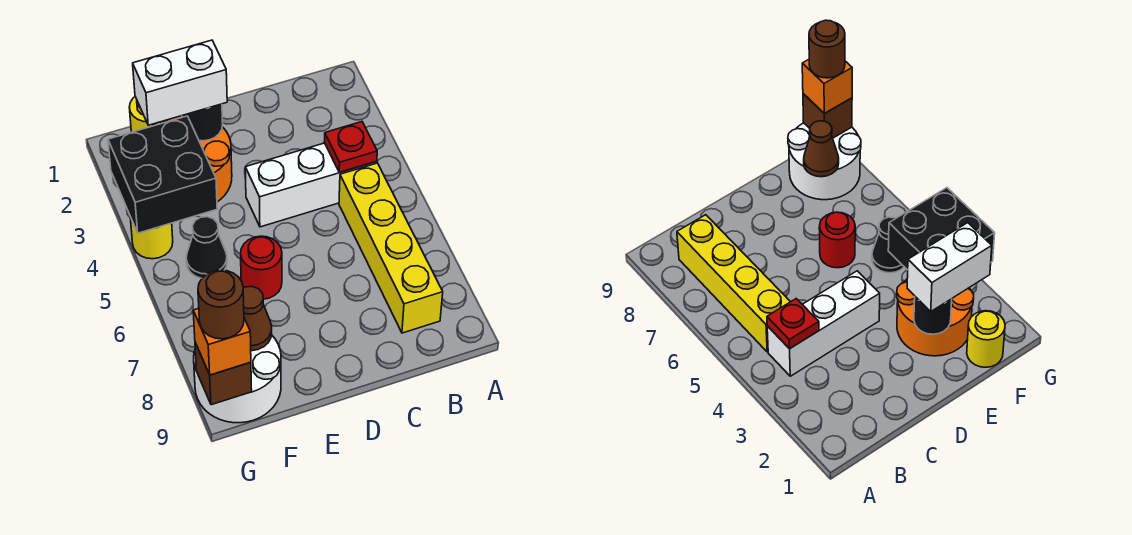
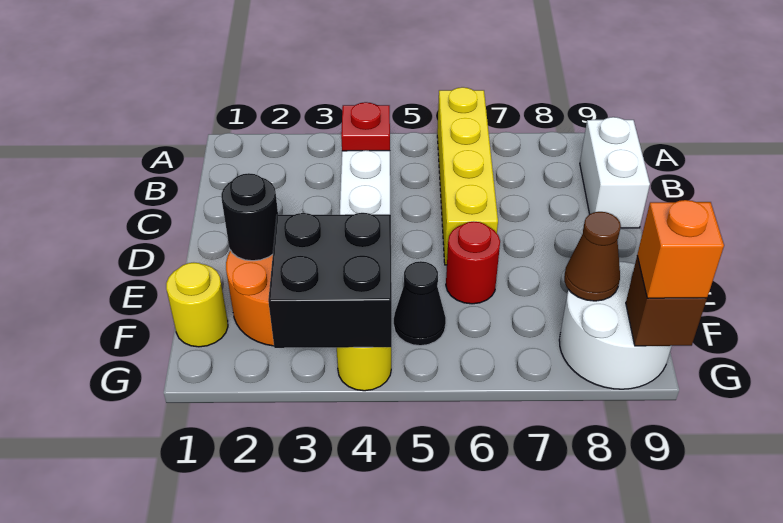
yellow brick B5:B8 level 1 -> yellow brick A6:D6 level 1
white brick E2:F2 level 3 -> white brick B9:C9 level 1
brown round brick G9 level 4 -> none

